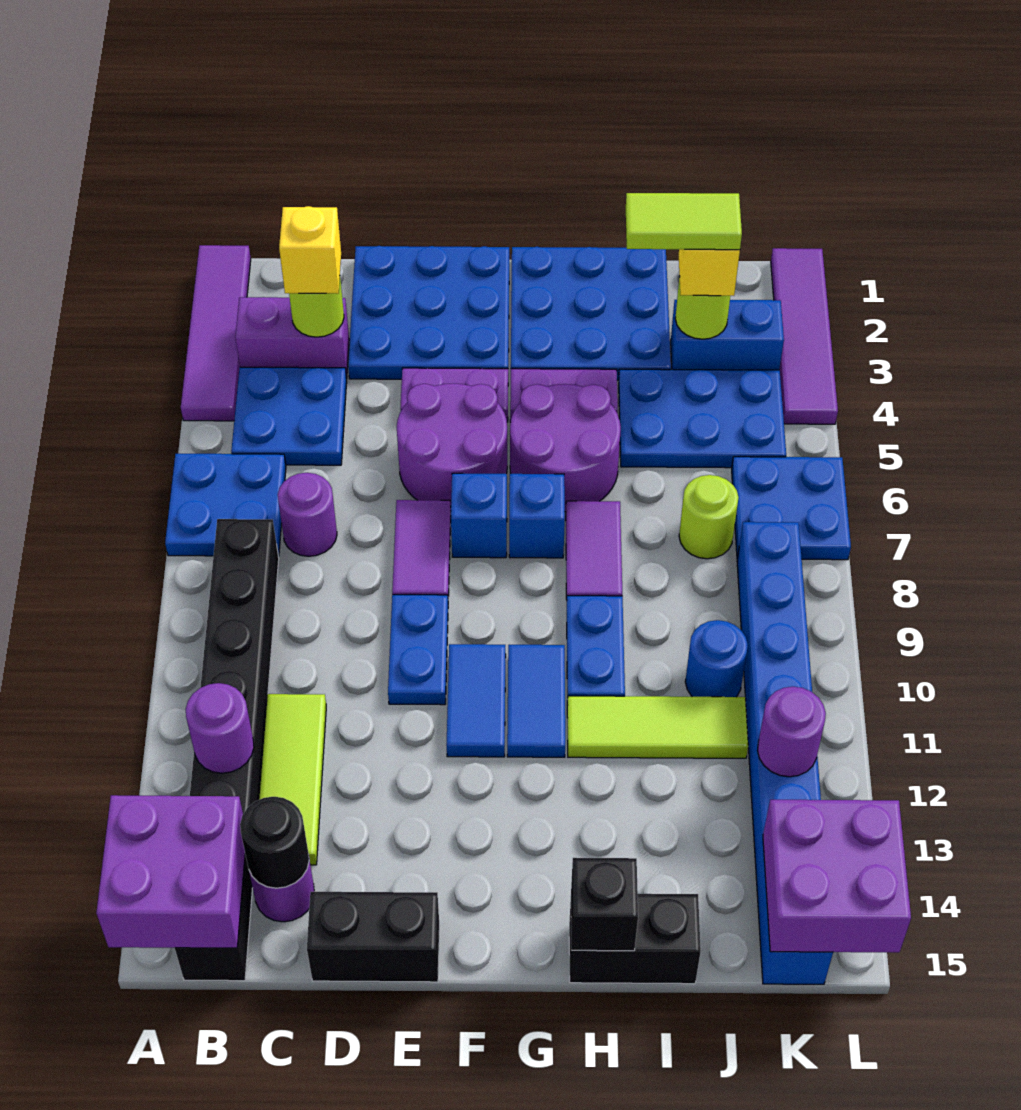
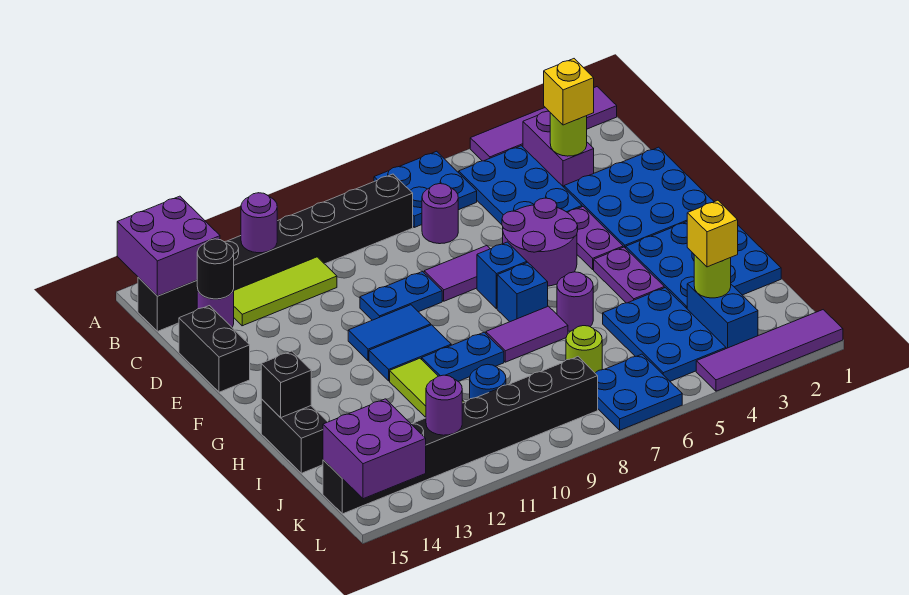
blue plate B4:C5 level 1 -> blue plate B4:D5 level 1
purple round brick G5:H6 level 1 -> purple round brick H6 level 1
lime tile I3:J3 level 4 -> none
blue brick K8:K15 level 1 -> black brick K8:K15 level 1

